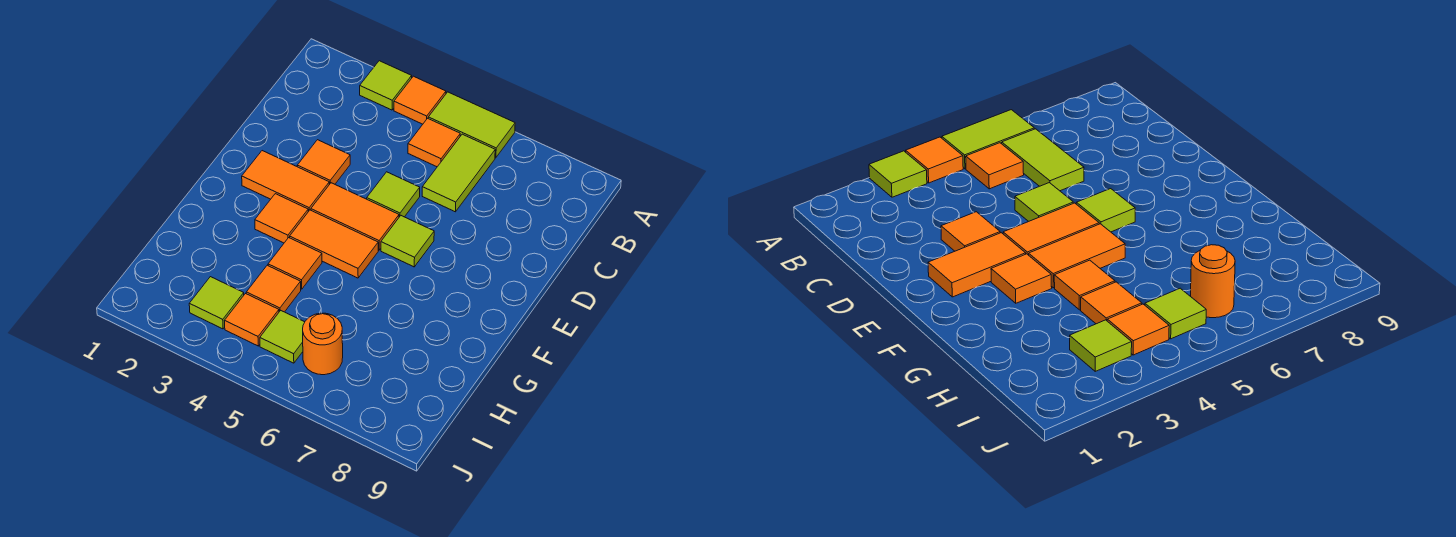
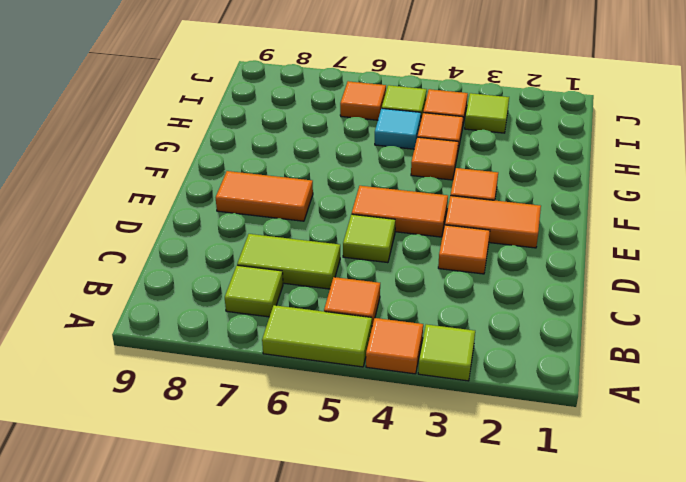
lime tile B6:C6 level 1 -> lime tile C6:C7 level 1
lime tile E6 level 1 -> lime tile B7 level 1
orange tile F4:F5 level 1 -> orange tile E7:E8 level 1
none -> cyan tile H5 level 1
orange round brick I6 level 1 -> orange tile I6 level 1

